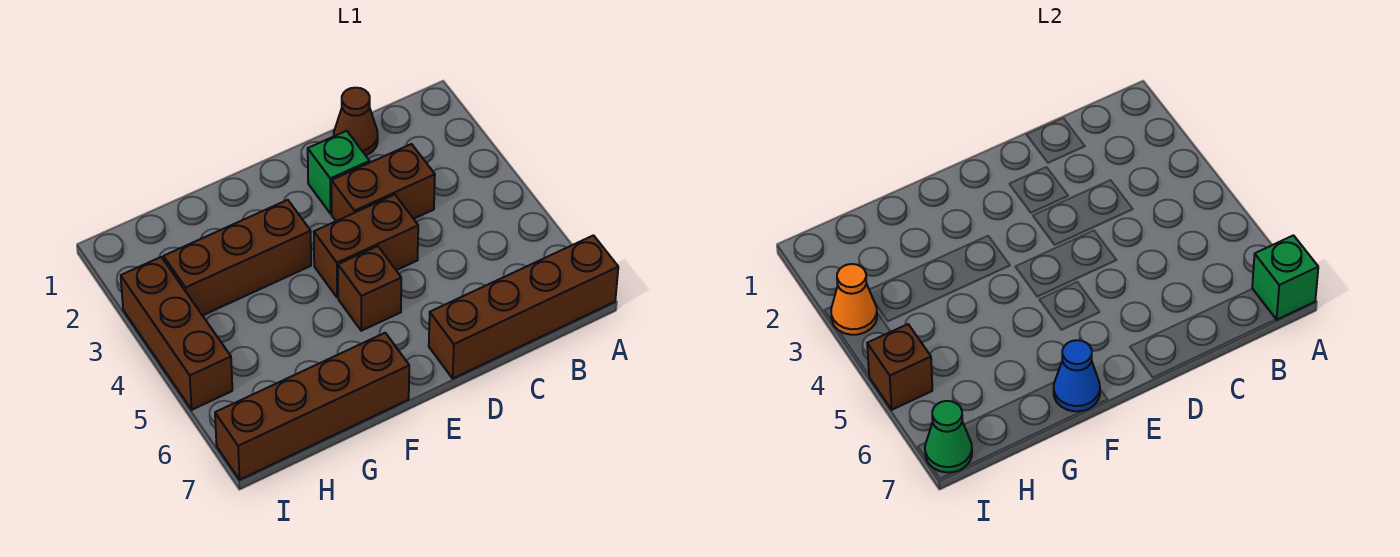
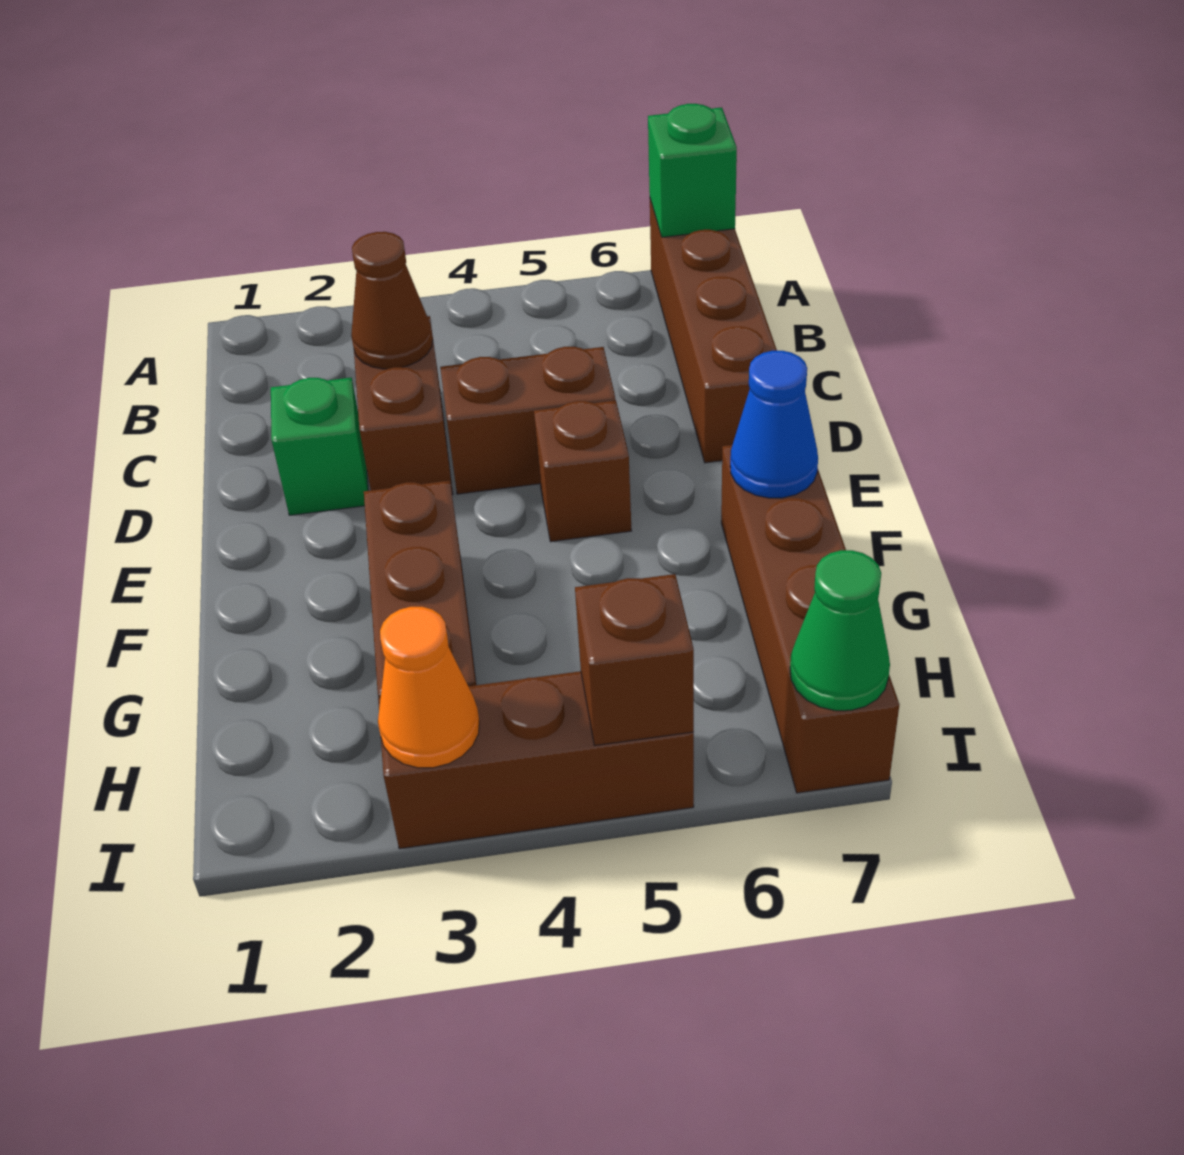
brown cone C1 level 1 -> brown cone C3 level 2
brown brick D4:E4 level 1 -> brown brick D4:D5 level 1

